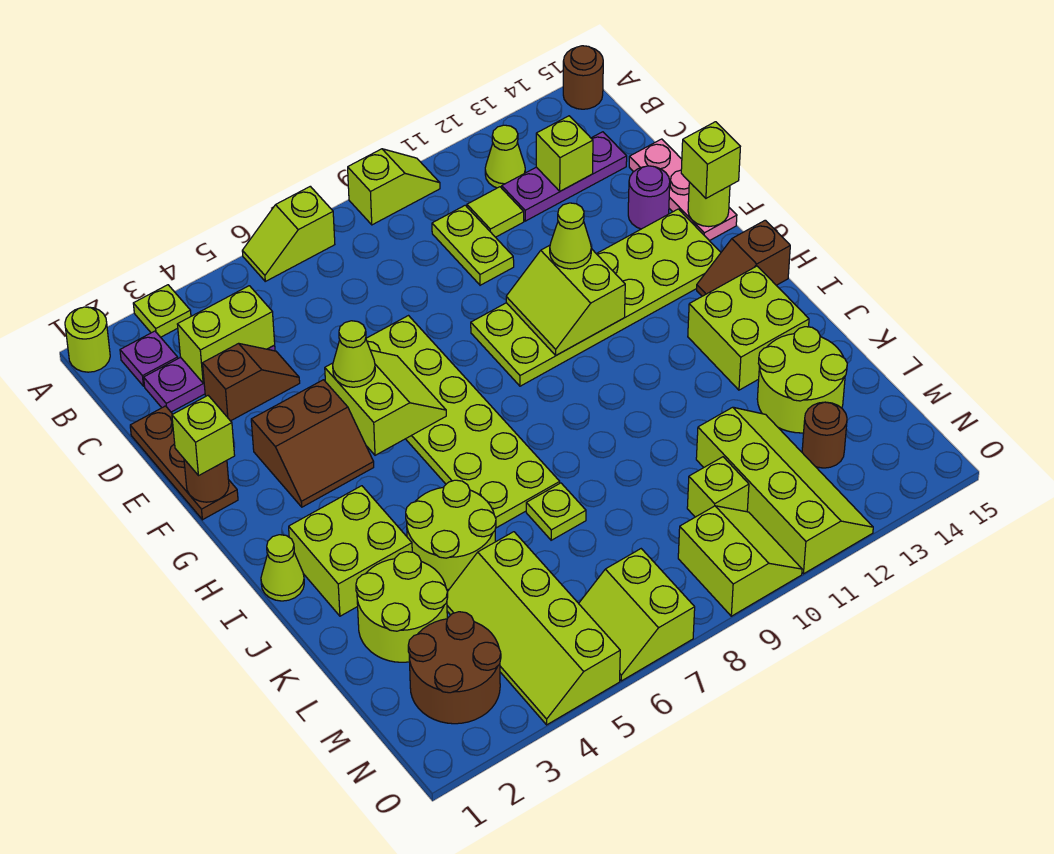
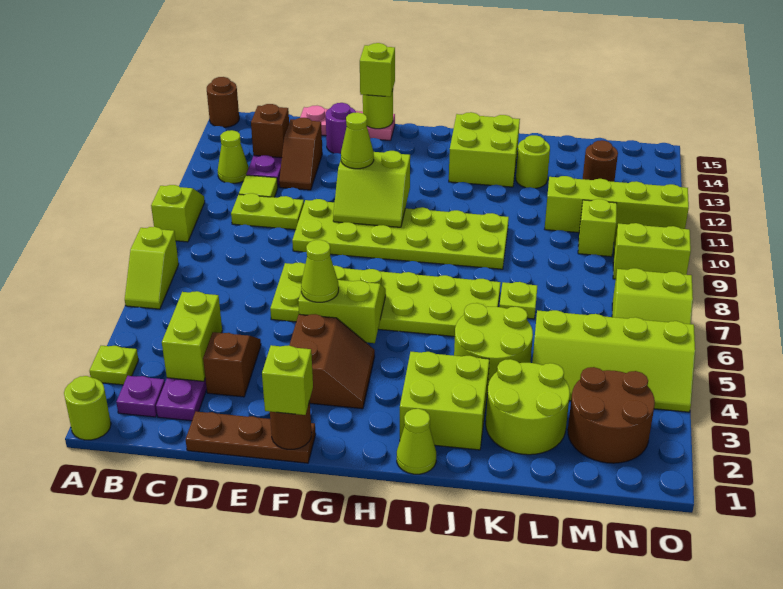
lime brick C13 level 2 -> brown brick C13 level 2
lime plate F9:G14 level 1 -> lime plate E9:J10 level 1
brown slope H14:H15 level 1 top 15 -> brown slope D12:D13 level 1 top 13
lime round brick K13:L14 level 1 -> lime round brick K13 level 1

